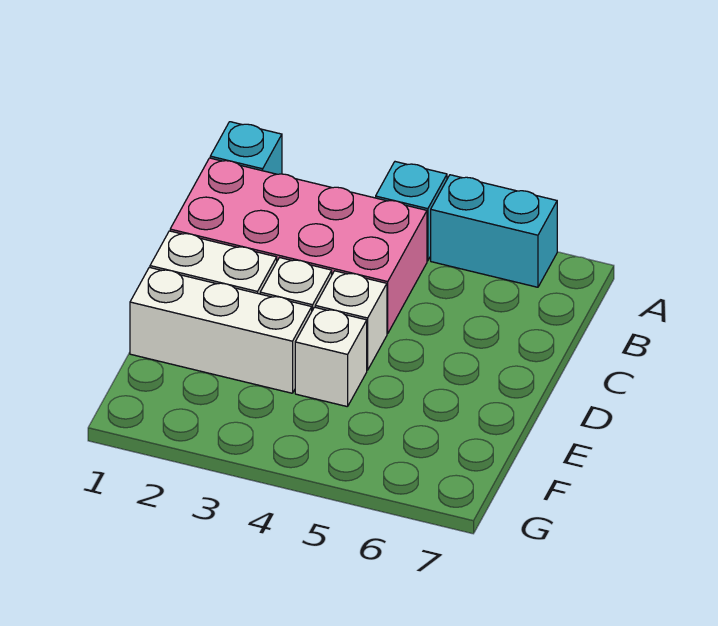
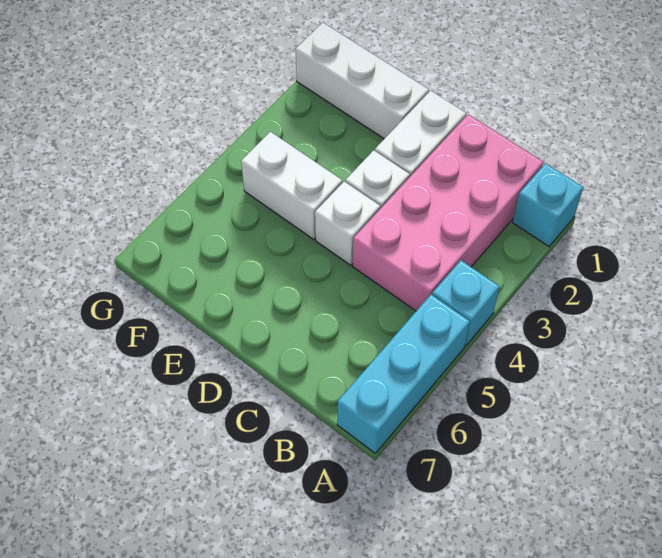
cyan brick A5:A6 level 1 -> cyan brick A5:A7 level 1
white brick E1:E3 level 1 -> white brick E1:G1 level 1
white brick E4 level 1 -> white brick E4:F4 level 1

